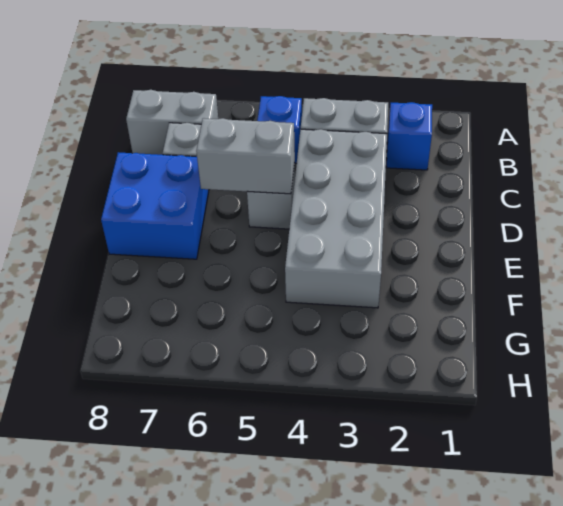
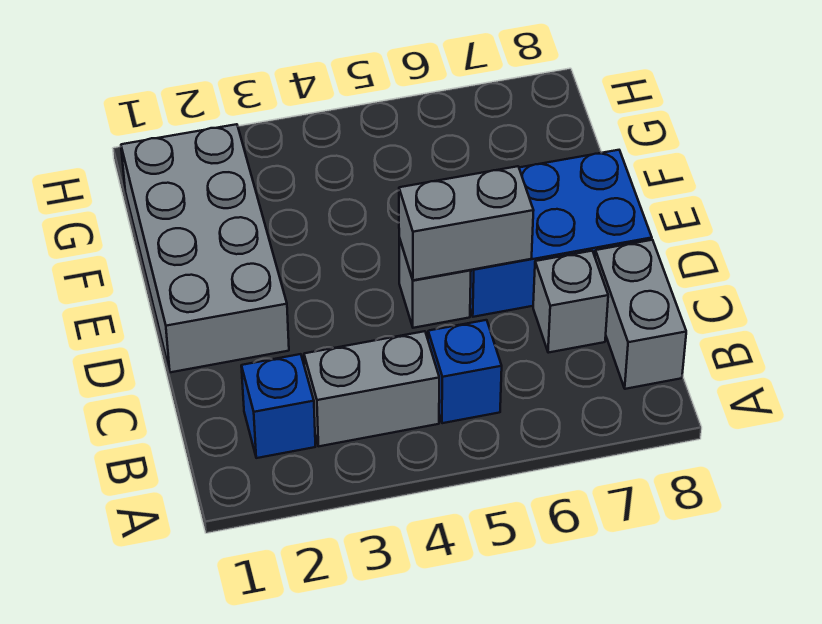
grey brick B7:B8 level 1 -> grey brick B8:C8 level 1
grey brick C3:F4 level 1 -> grey brick D1:G2 level 1
blue brick D7:E8 level 1 -> blue brick D6:E8 level 1

